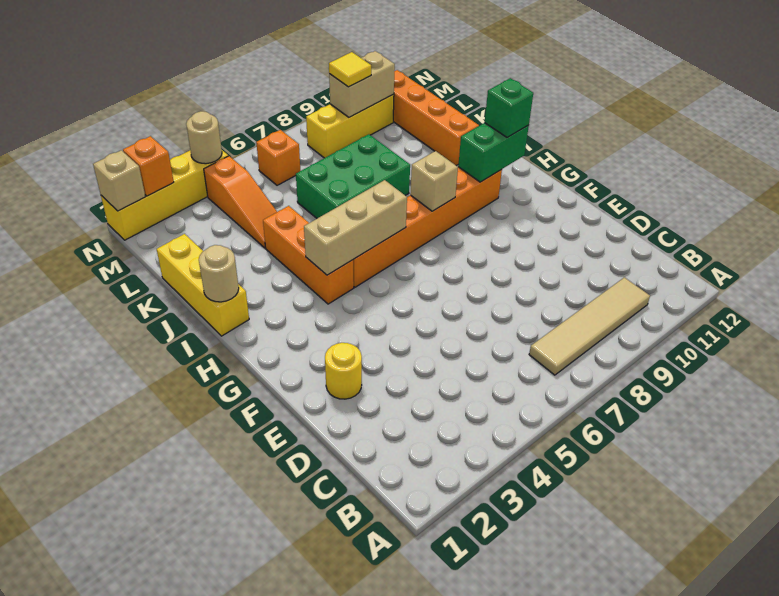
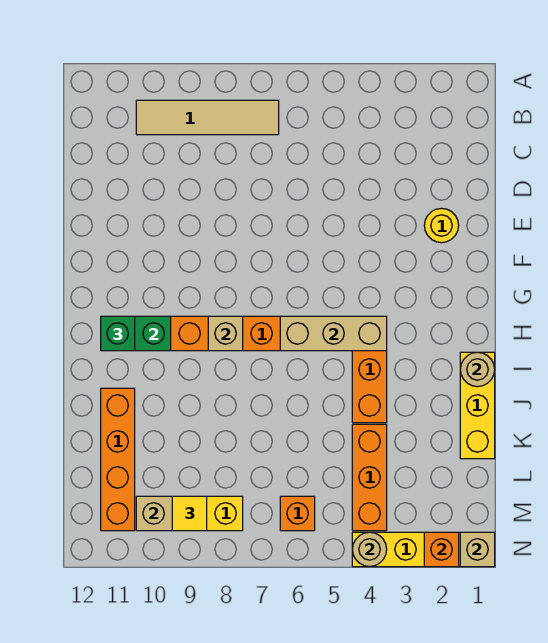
green brick J6:K8 level 1 -> none
orange slope K4:M4 level 1 top M -> orange brick K4:M4 level 1

